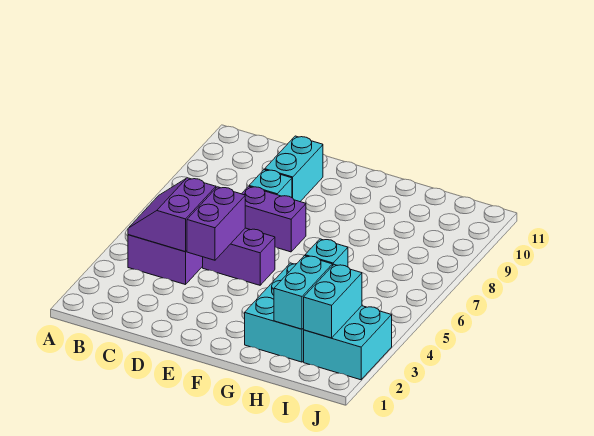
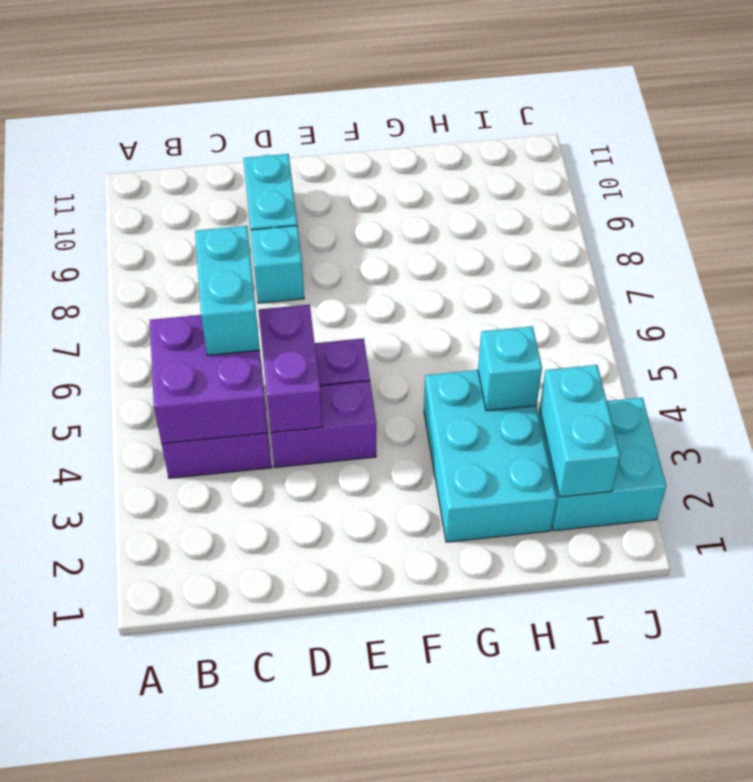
purple slope B4:C5 level 2 top C -> purple brick B4:C5 level 2
purple brick D7:E7 level 1 -> purple brick D4:E4 level 1
cyan brick H2:H3 level 2 -> cyan brick C5:C6 level 3

